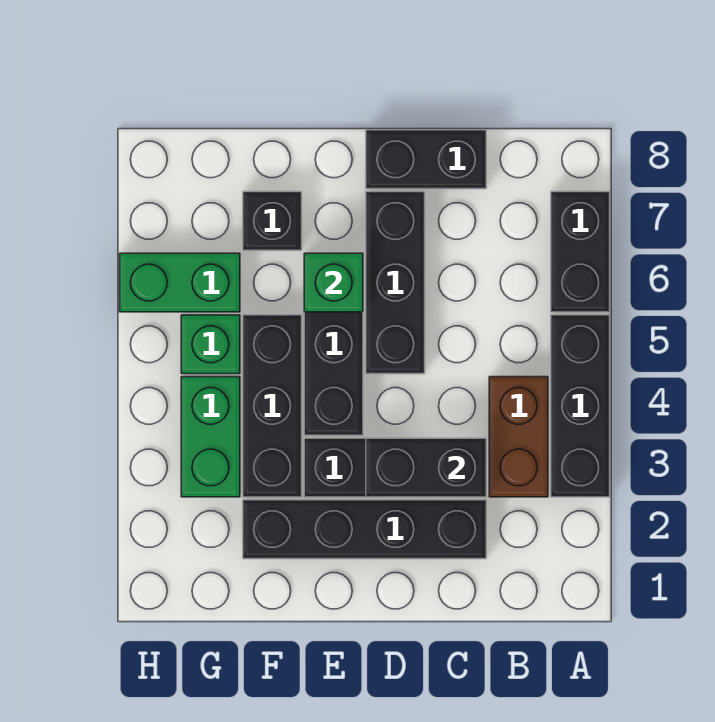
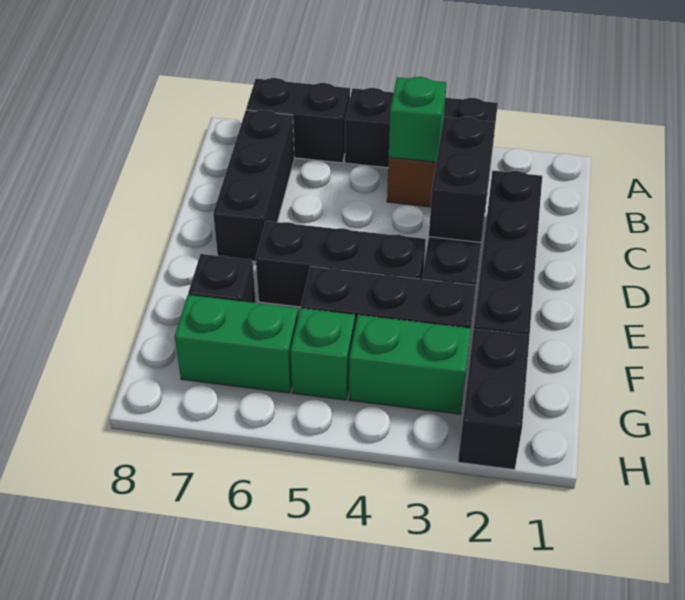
black brick C8:D8 level 1 -> black brick G2:H2 level 1
black brick D5:D7 level 1 -> black brick B7:D7 level 1
green brick E6 level 2 -> green brick B4 level 2
green brick G6:H6 level 1 -> green brick G6:G7 level 1

